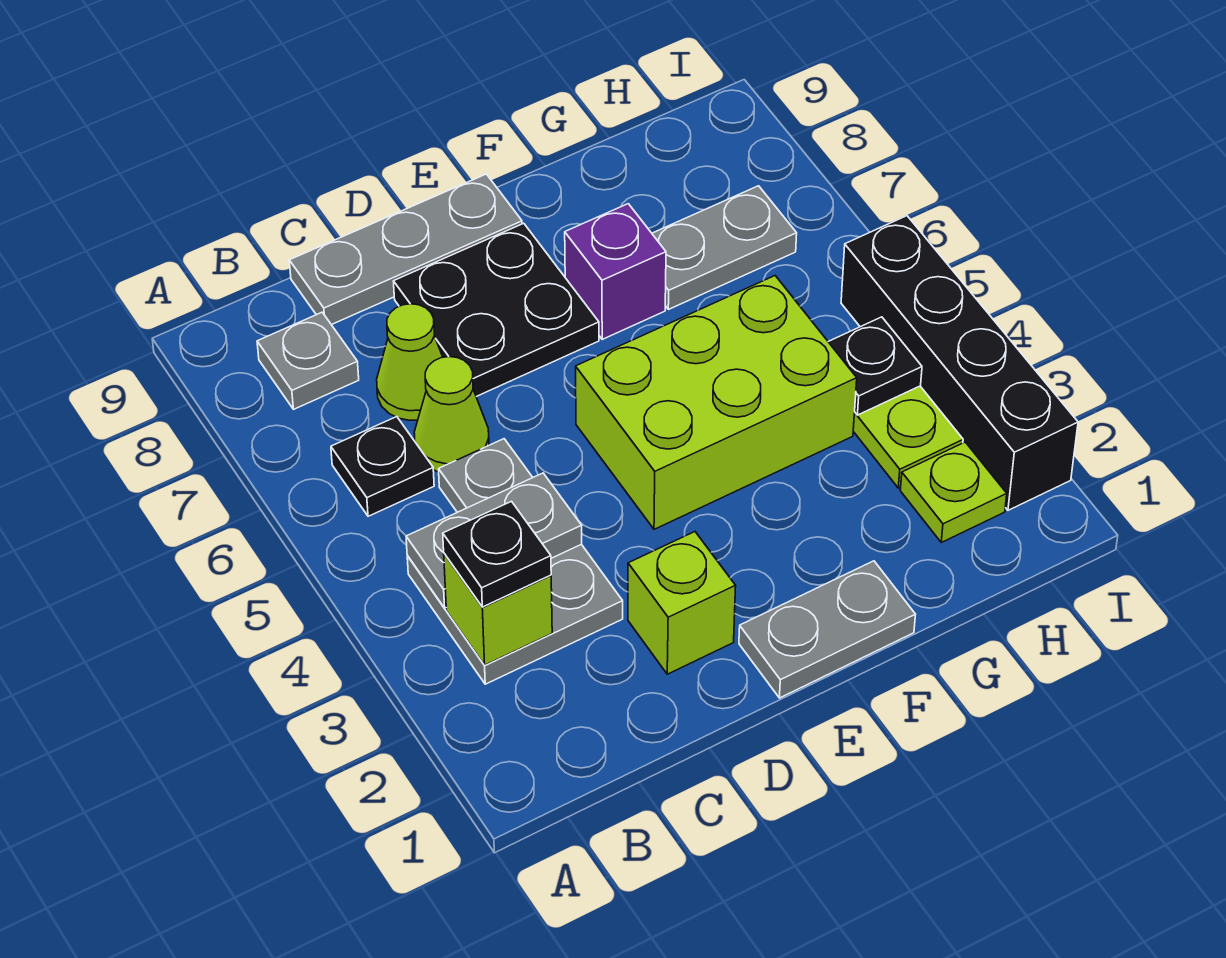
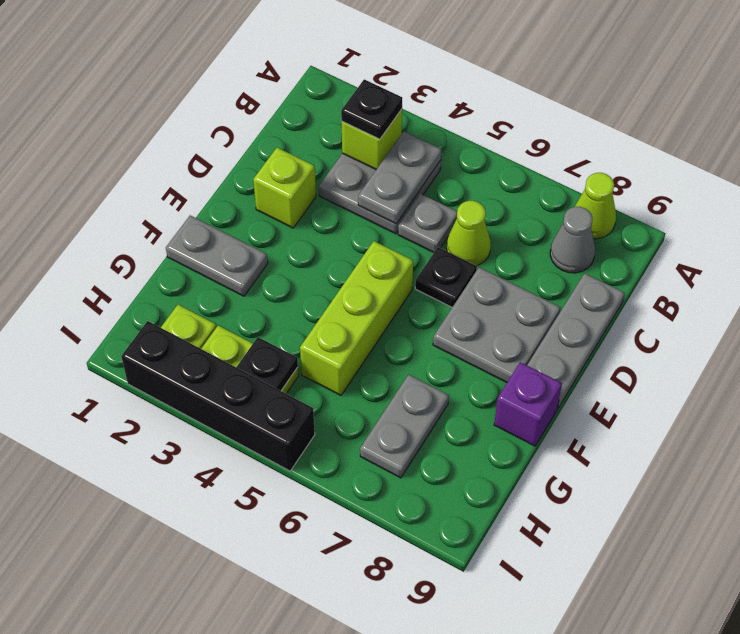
black plate B6 level 1 -> black plate D6 level 1
grey plate B8 level 1 -> grey cone B8 level 1
lime cone C7 level 1 -> lime cone A8 level 1
black plate D7:E8 level 1 -> grey plate D7:E8 level 1
grey plate E1:F1 level 1 -> grey plate F1:F2 level 1
lime brick E4:G5 level 1 -> lime brick E5:G5 level 1
purple brick F7 level 1 -> purple brick F9 level 1

